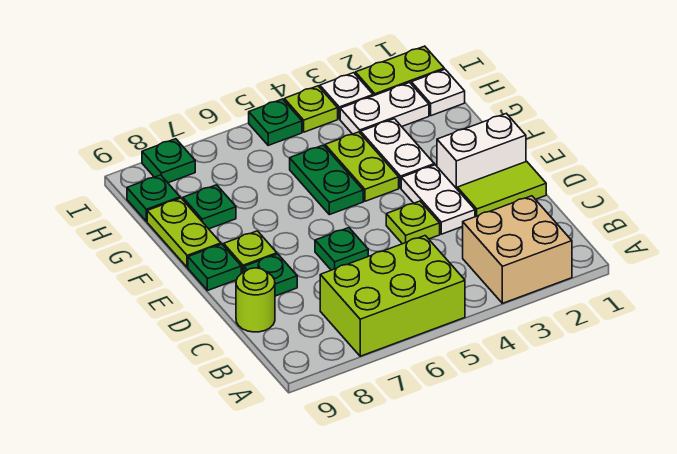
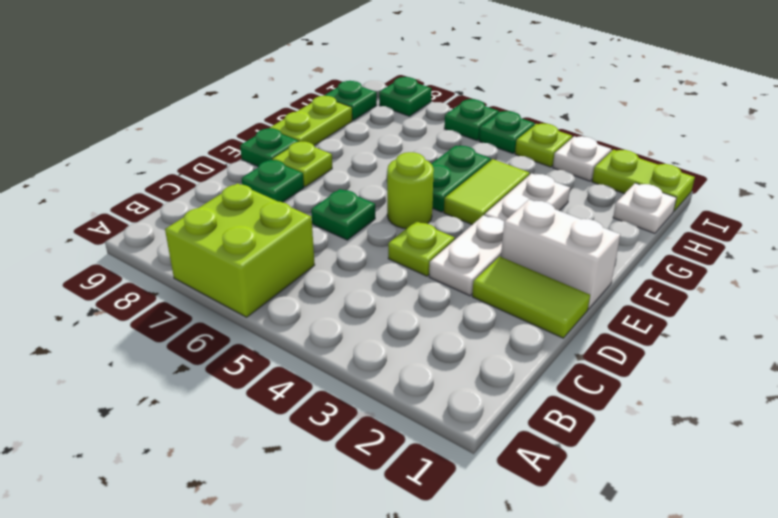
tan brick A2:B3 level 1 -> none
lime brick A5:B7 level 1 -> lime brick A6:B7 level 1
lime round brick C9 level 1 -> lime round brick E5 level 1
lime plate F4:G4 level 1 -> lime tile F4:G4 level 1
green plate G8 level 1 -> green plate I6 level 1
white plate H2:H3 level 1 -> none

